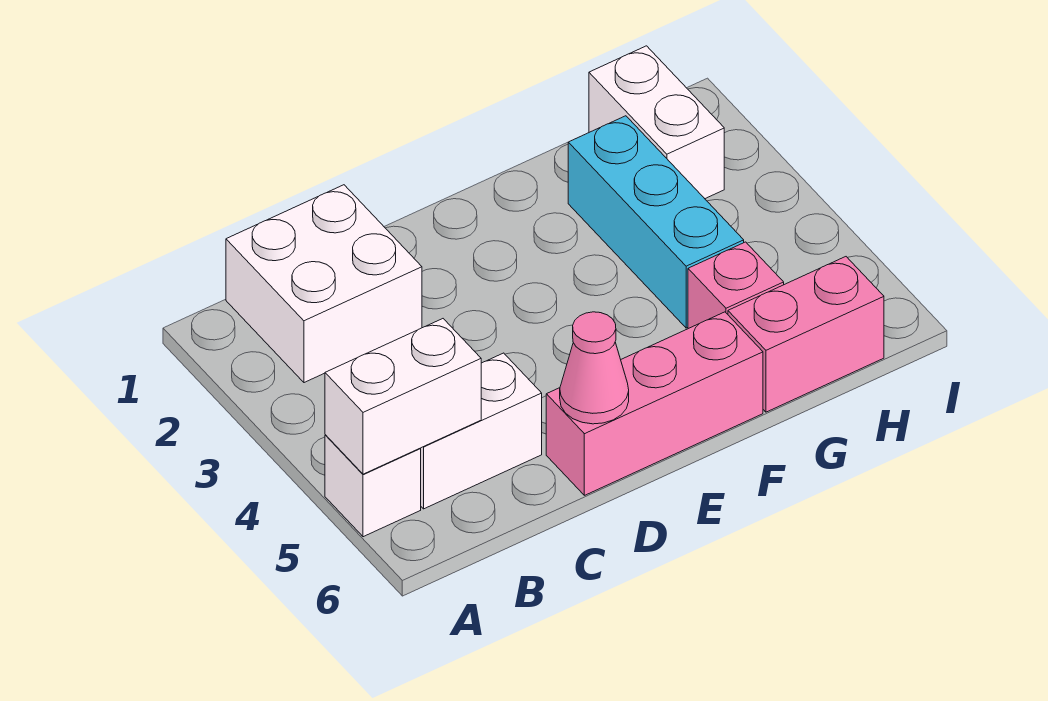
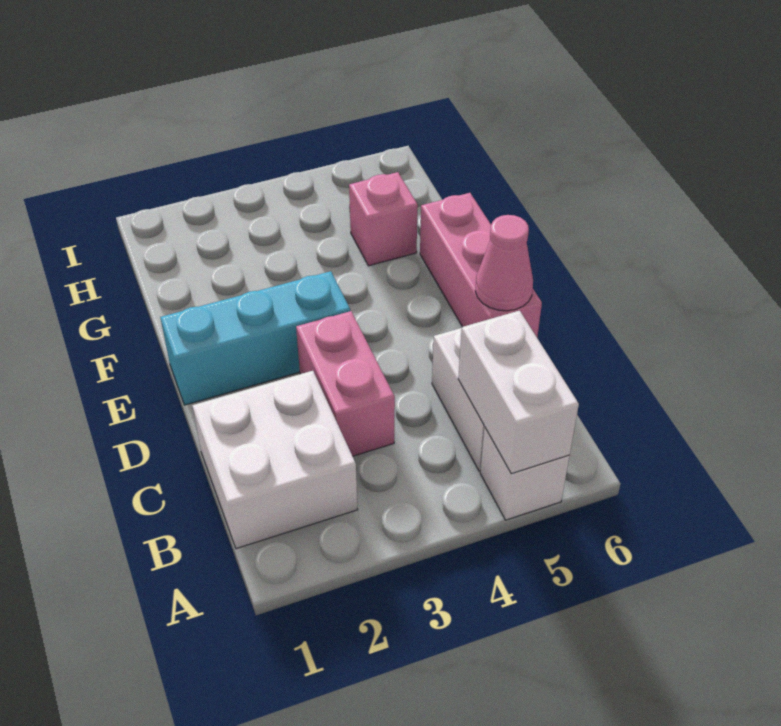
cyan brick G2:G4 level 1 -> cyan brick E1:E3 level 1
pink brick G6:H6 level 1 -> pink brick C3:D3 level 1
white brick H1:H2 level 1 -> none

